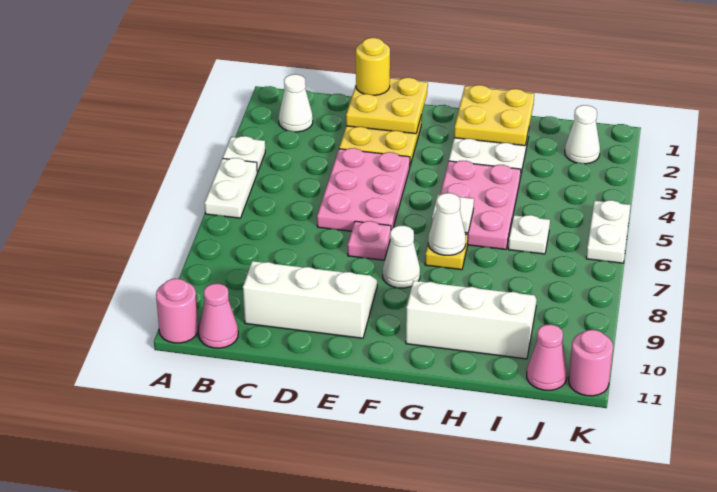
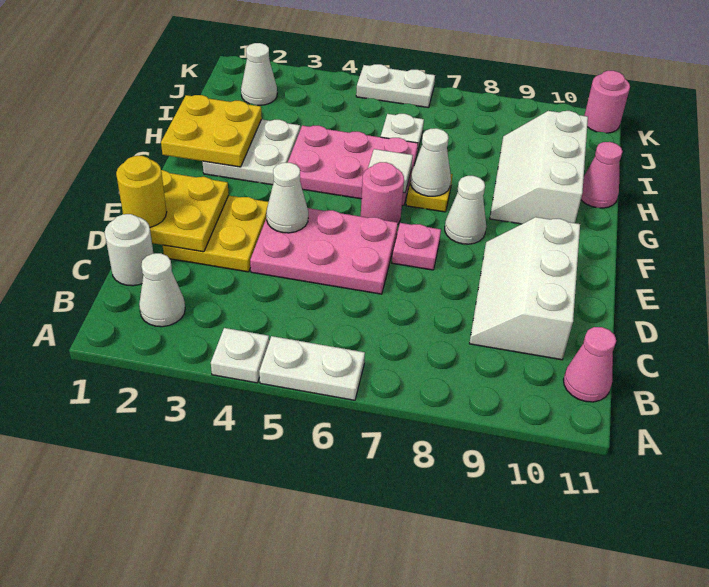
pink round brick A11 level 1 -> pink round brick F6 level 1
none -> white round brick C1 level 1
none -> white cone E4 level 2
pink cone J11 level 1 -> pink cone H11 level 1

